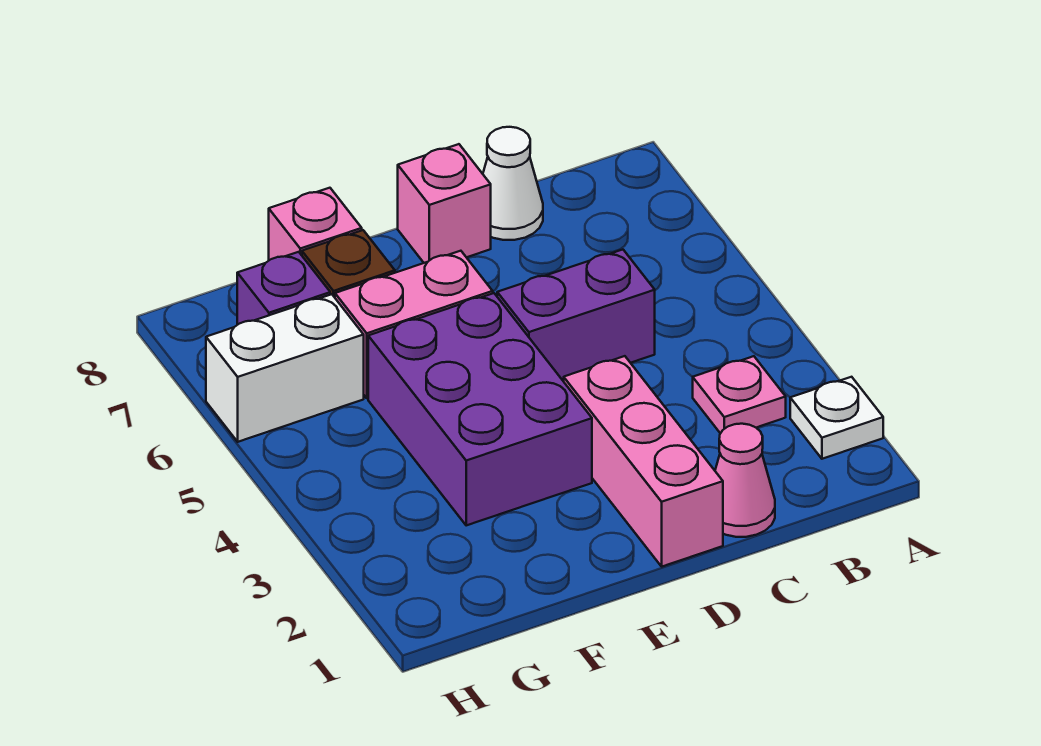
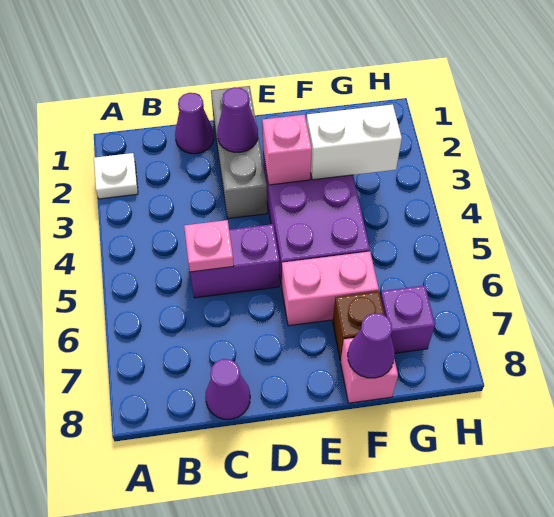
pink plate B3 level 1 -> pink plate C5 level 2
pink cone C1 level 1 -> purple cone C1 level 1
white cone C8 level 1 -> purple cone C8 level 1
pink brick D1:D3 level 1 -> grey brick D1:D3 level 1
none -> purple cone D2 level 2
pink brick D8 level 1 -> pink brick E3 level 2
none -> purple cone F8 level 2
white brick G6:H6 level 1 -> white brick F3:G3 level 2

